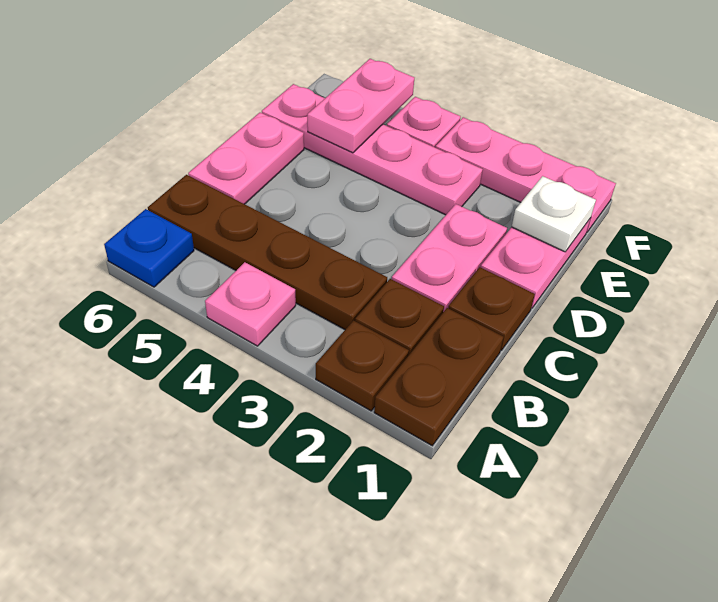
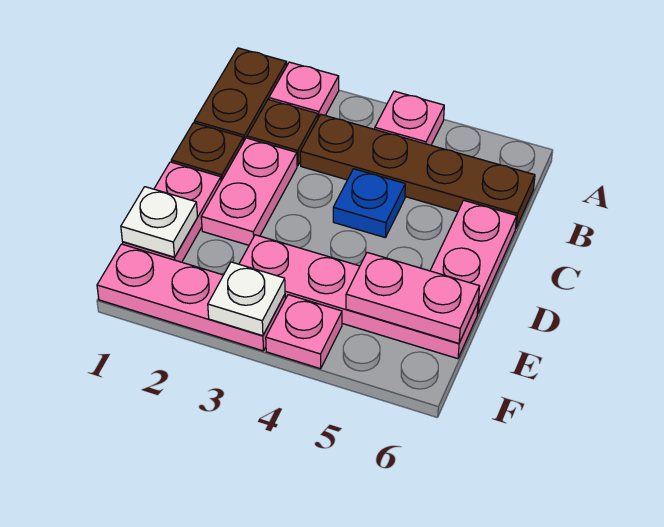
brown plate A2 level 1 -> pink plate A2 level 1
blue plate A6 level 1 -> blue plate C4 level 1
pink plate E5:F5 level 2 -> pink plate E5:E6 level 2
none -> white plate F3 level 2

